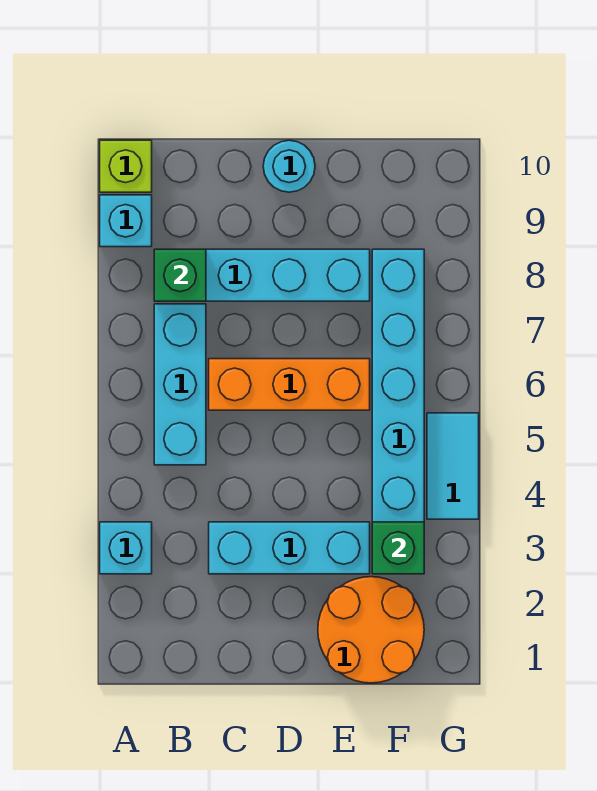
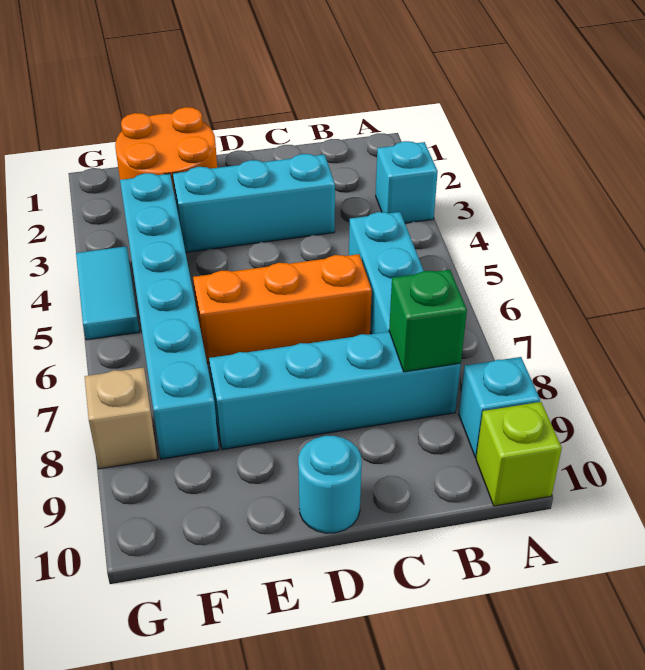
green brick F3 level 2 -> none
none -> tan brick G8 level 1

